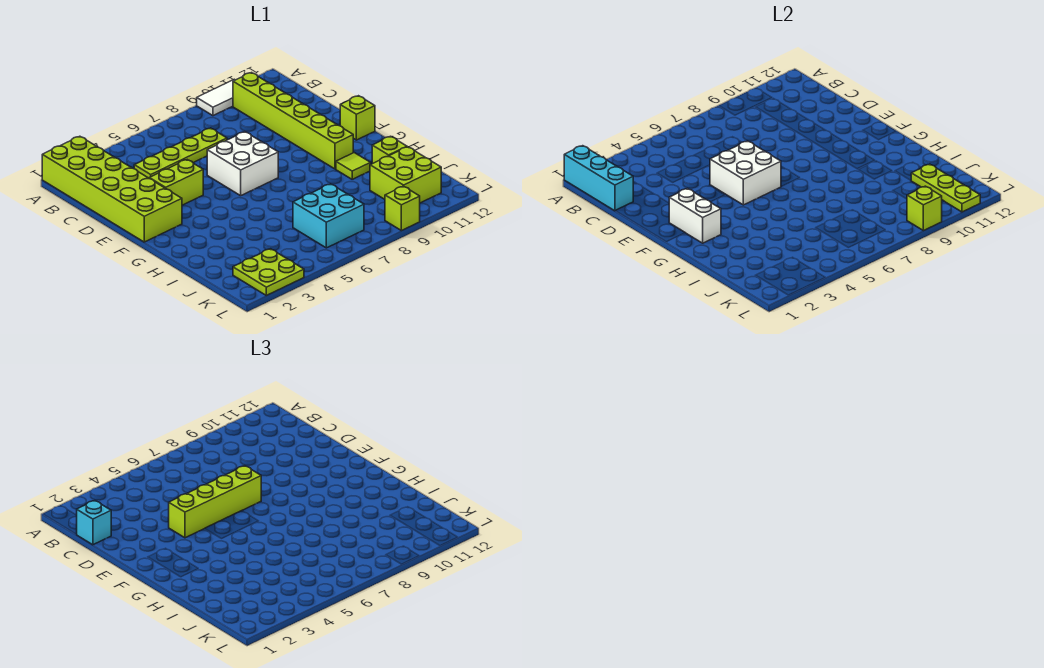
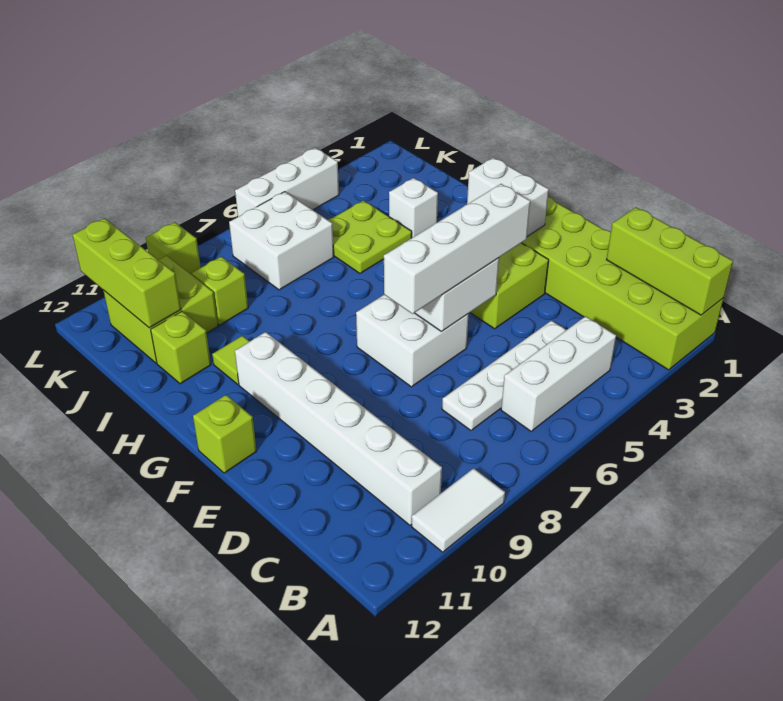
cyan brick A1:C1 level 2 -> lime brick A1:C1 level 2
none -> white brick B4:B6 level 1
lime brick B10:G10 level 1 -> white brick B10:G10 level 1
cyan brick C1 level 3 -> none
lime plate C4:C7 level 1 -> white plate C4:C7 level 1
lime brick E4:E7 level 3 -> white brick E4:E7 level 3
none -> white brick I3 level 1
cyan brick J6:K7 level 1 -> white brick J6:K7 level 1
lime plate J11:L11 level 2 -> lime brick J11:L11 level 2
lime plate K2:L3 level 1 -> lime plate I4:J5 level 1
none -> white brick L4:L6 level 1
lime brick L9 level 2 -> lime brick J9 level 1

